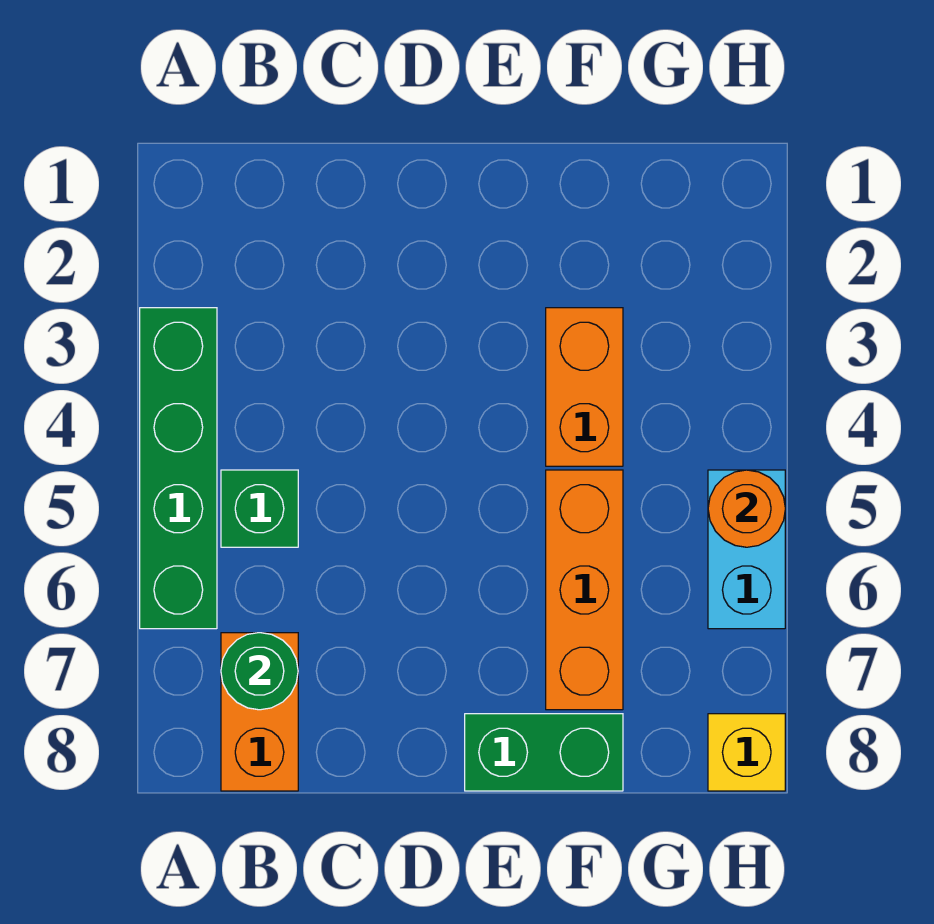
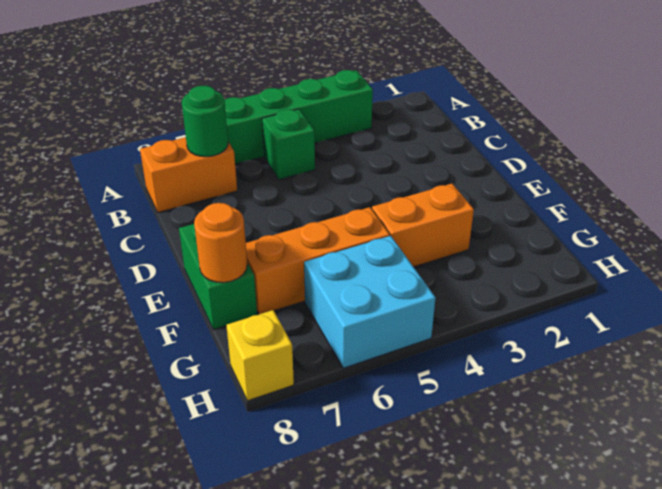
cyan brick H5:H6 level 1 -> cyan brick G5:H6 level 1
orange round brick H5 level 2 -> orange round brick F8 level 2

